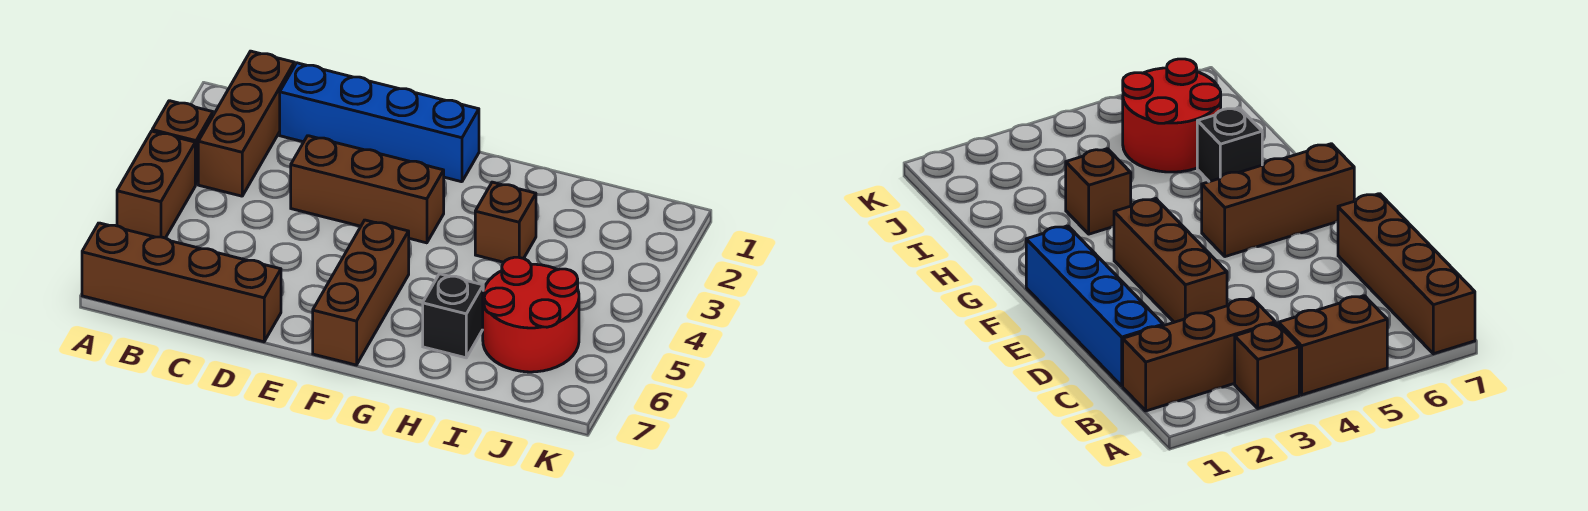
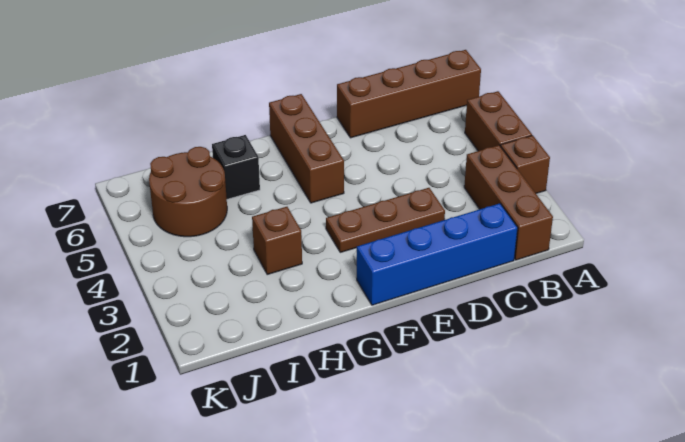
brown brick D3:F3 level 1 -> brown plate D3:F3 level 1
red round brick I5:J6 level 1 -> brown round brick I5:J6 level 1

